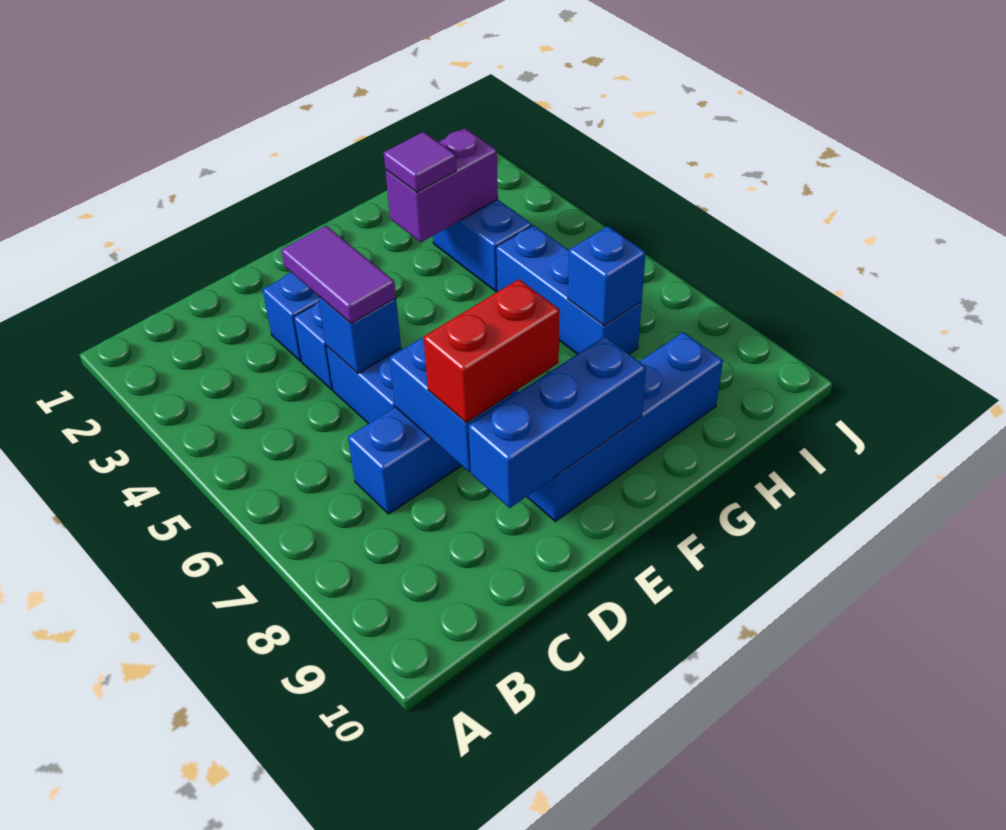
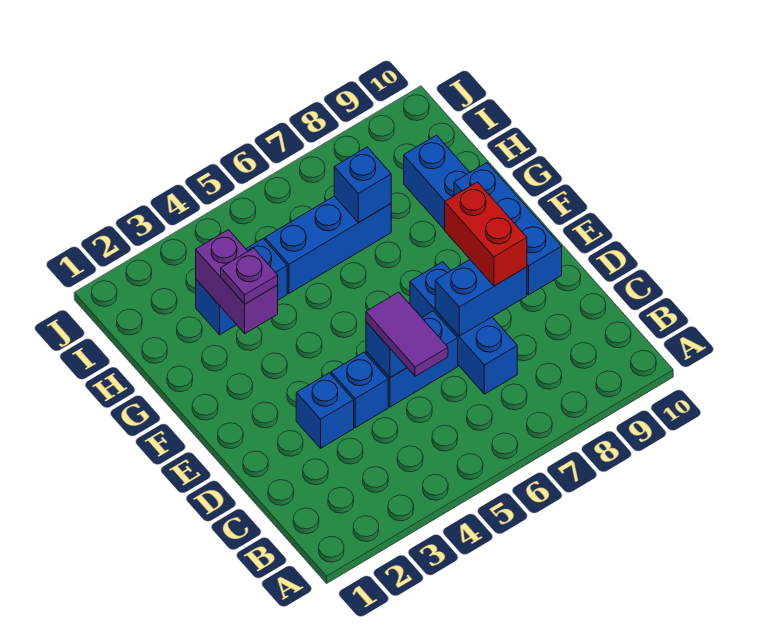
purple tile D4:D5 level 3 -> purple tile C5:D5 level 3
purple tile G3 level 3 -> purple plate G3 level 3

